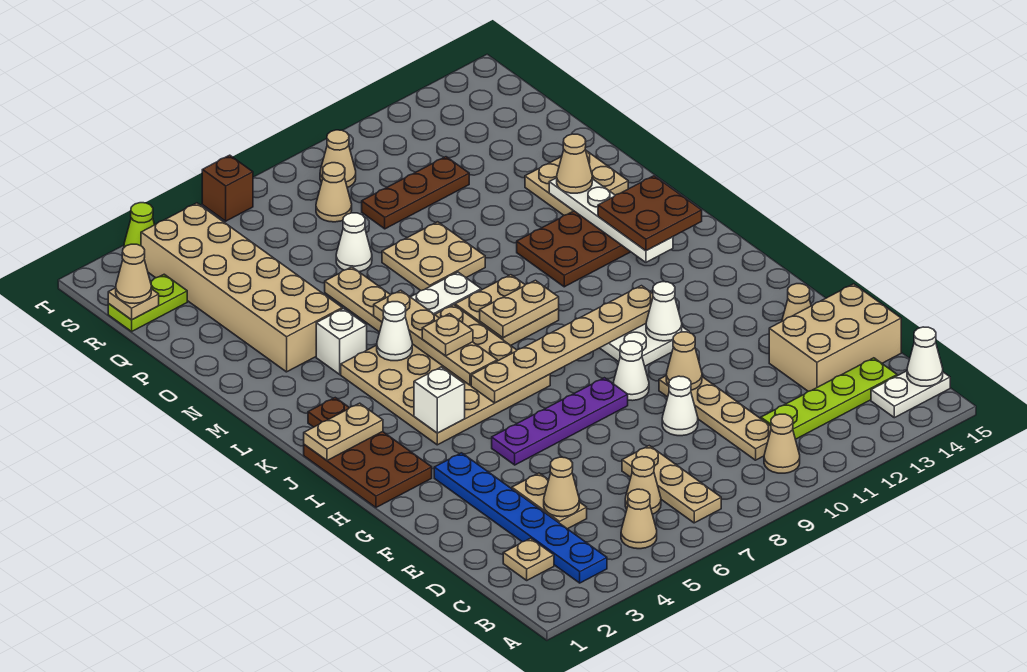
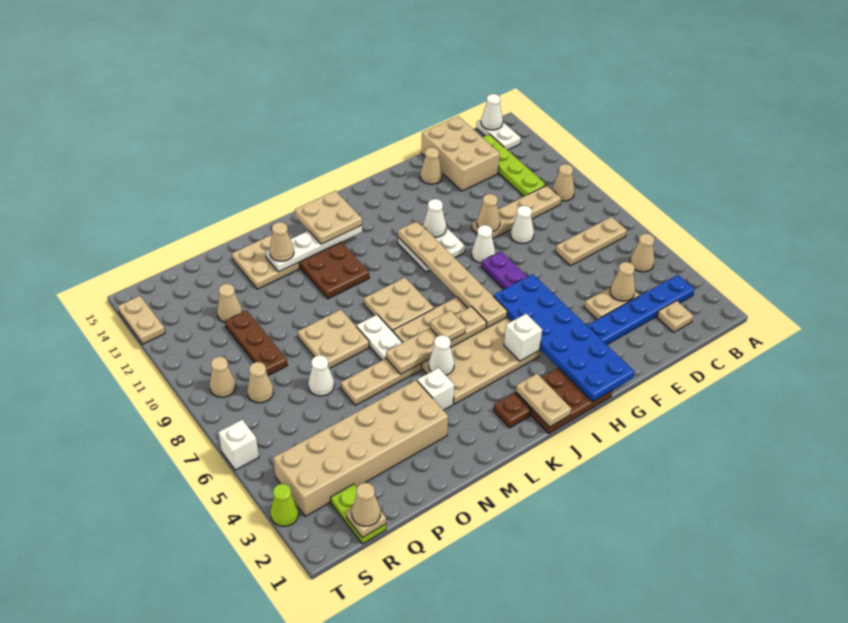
tan cone C6 level 1 -> tan cone Q12 level 1
none -> blue plate G1:H6 level 2
tan plate K8:K9 level 2 -> tan plate T13:T14 level 1
brown plate K13:L14 level 3 -> tan plate K13:L14 level 3
brown brick T6 level 1 -> white brick T6 level 1

